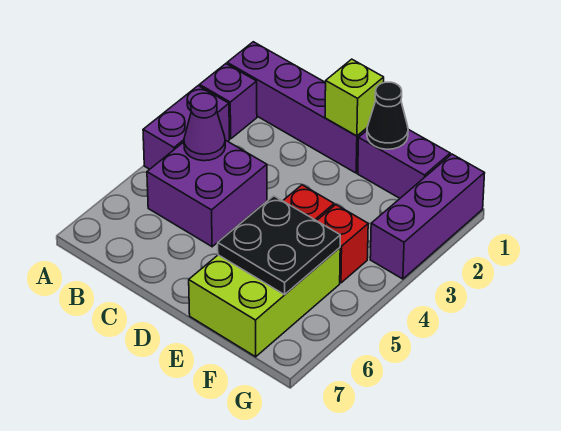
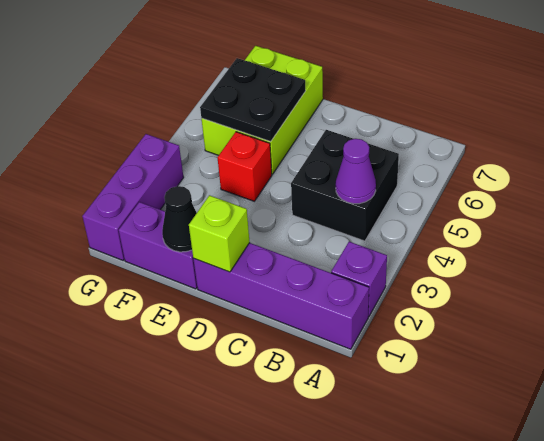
purple brick A3:A4 level 1 -> none
purple brick B4:C5 level 1 -> black brick B4:C5 level 1
red brick F4 level 1 -> none

